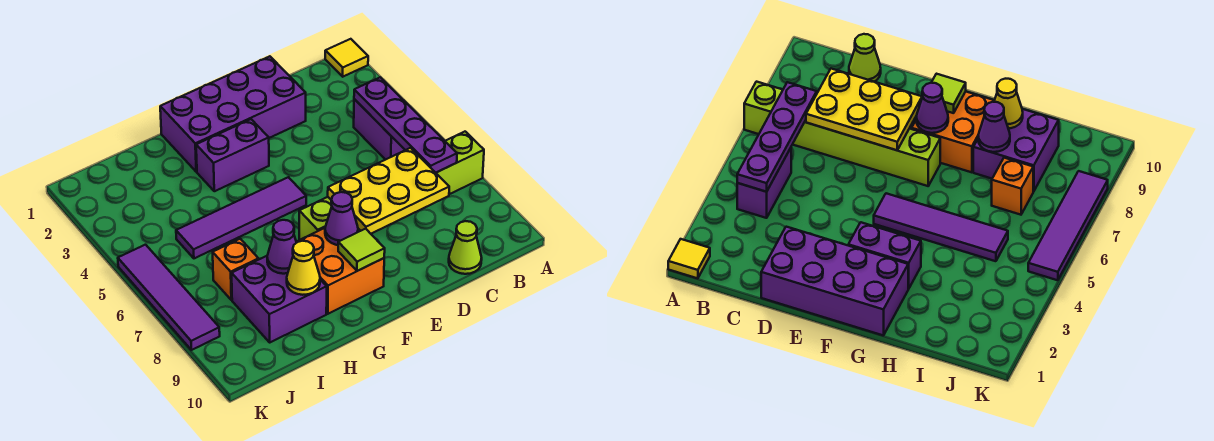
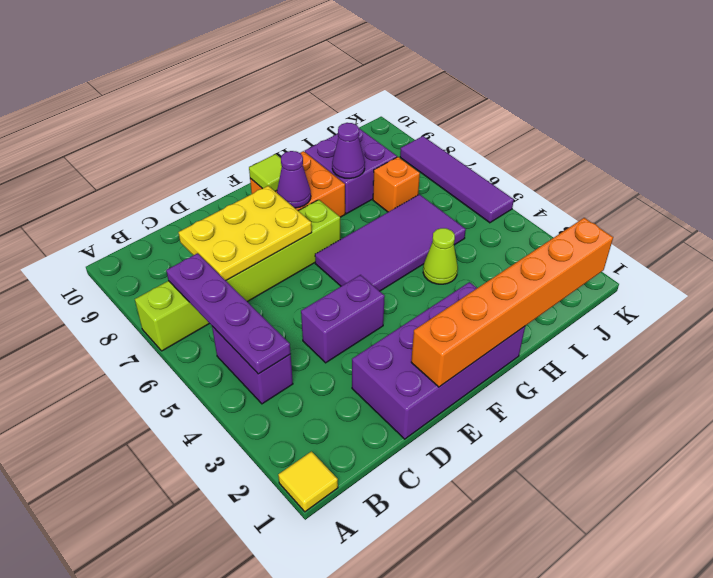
lime cone C10 level 1 -> lime cone H4 level 1
none -> orange brick E1:J1 level 2
purple brick F3:G3 level 1 -> purple brick D4:E4 level 1
purple tile F5:I5 level 1 -> purple tile F5:I6 level 1
yellow cone H9 level 2 -> none

